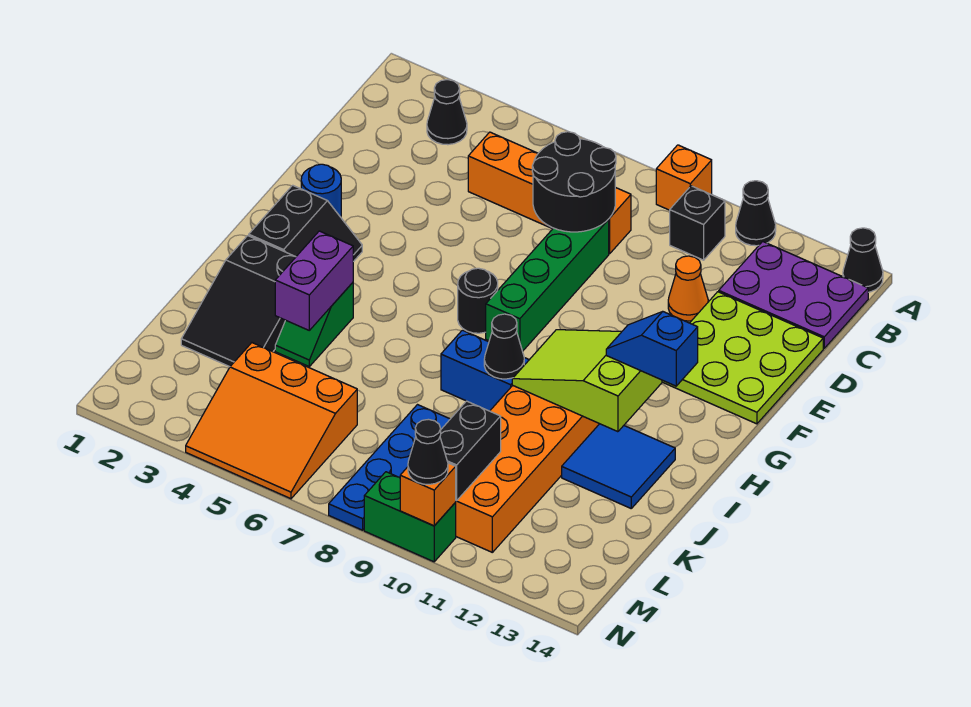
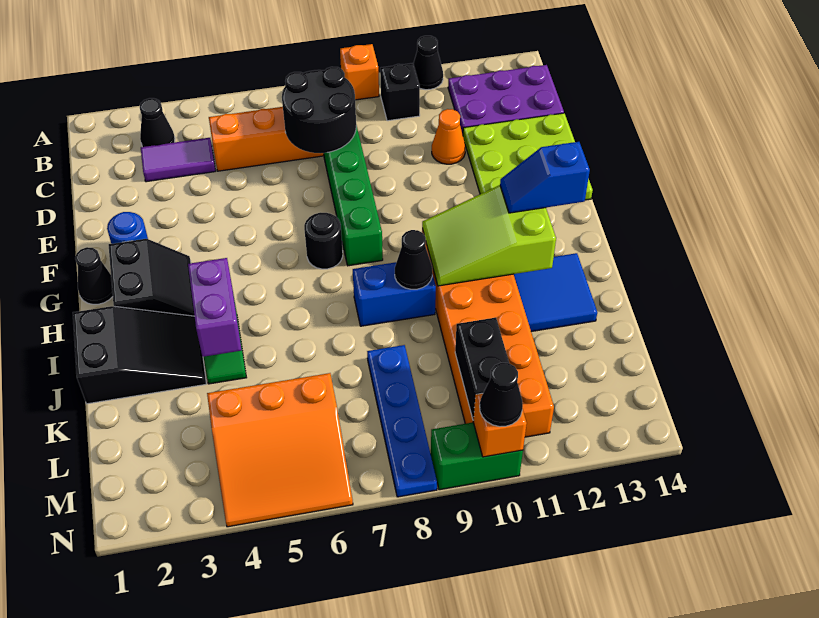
black cone A14 level 1 -> black cone G1 level 1
none -> purple tile C3:C4 level 1
black slope I2:K3 level 1 top I -> black slope I1:J3 level 1 top 1

